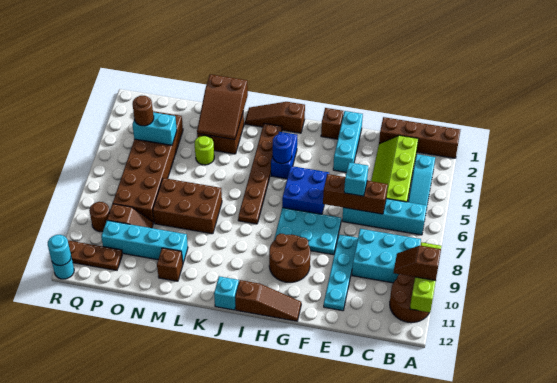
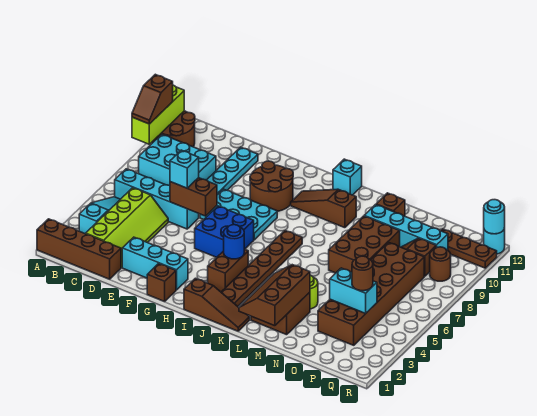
brown slope A10:B10 level 3 top A -> brown slope A9:A10 level 3 top 10
brown brick D6:F6 level 2 -> brown brick E6:F6 level 2
cyan brick F1:F3 level 1 -> cyan brick E2:G2 level 1
brown slope G12:I12 level 1 top I -> brown slope I10:K10 level 1 top K
blue brick I3:I4 level 1 -> brown brick I3:I4 level 1
brown slope L1:M3 level 2 top 1 -> brown slope L1:M3 level 2 top M
brown brick L7:N8 level 1 -> brown brick M7:N9 level 1

